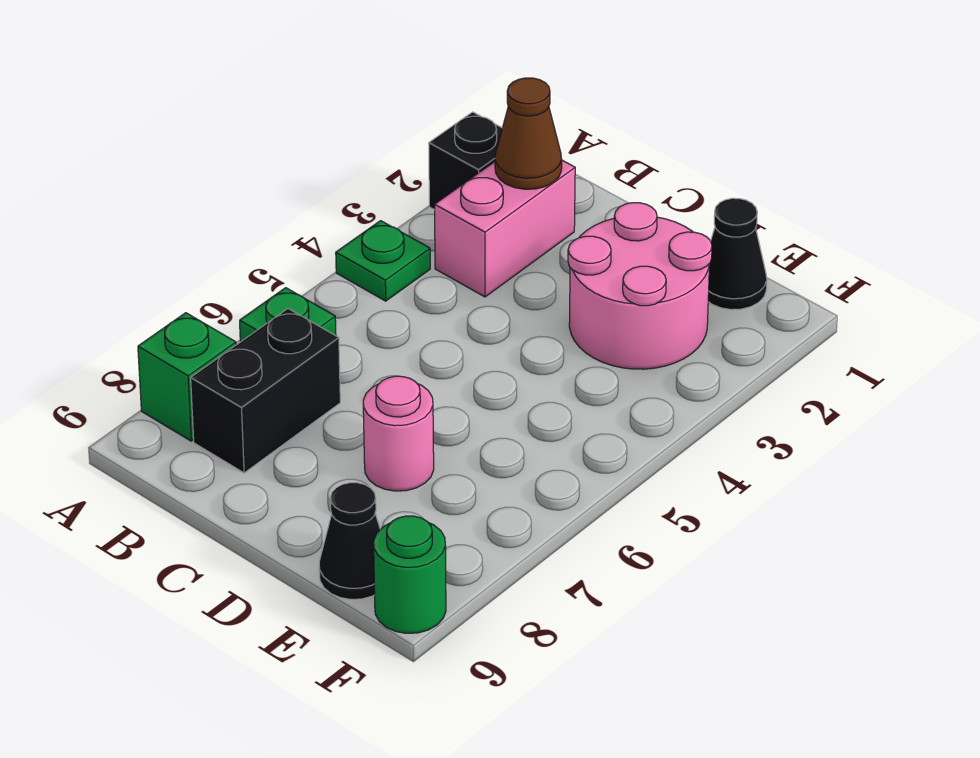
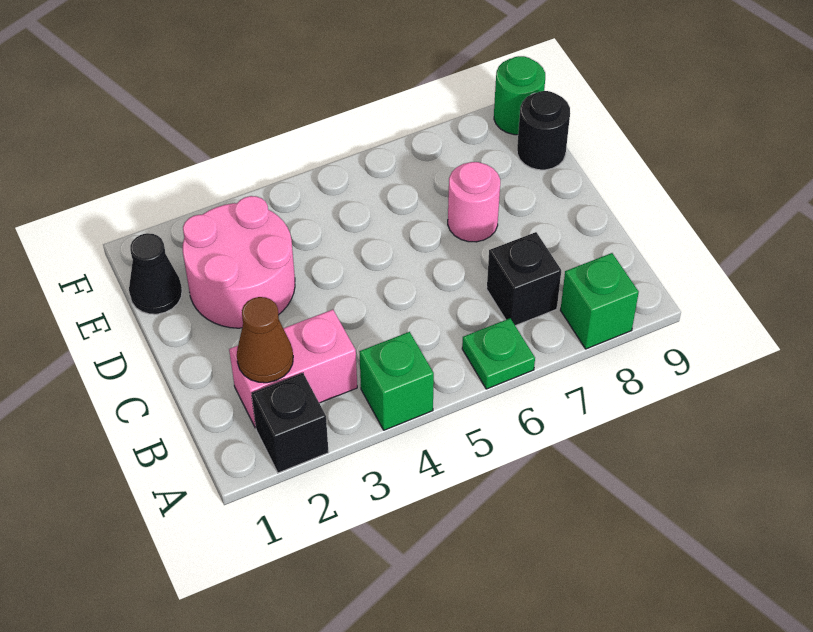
green plate A4 level 1 -> green brick A4 level 1
black brick B7:B8 level 1 -> black brick B7 level 1
black cone E9 level 1 -> black round brick E9 level 1

